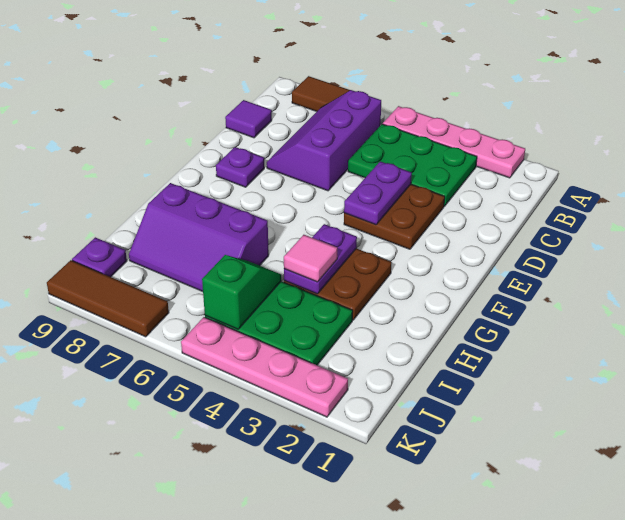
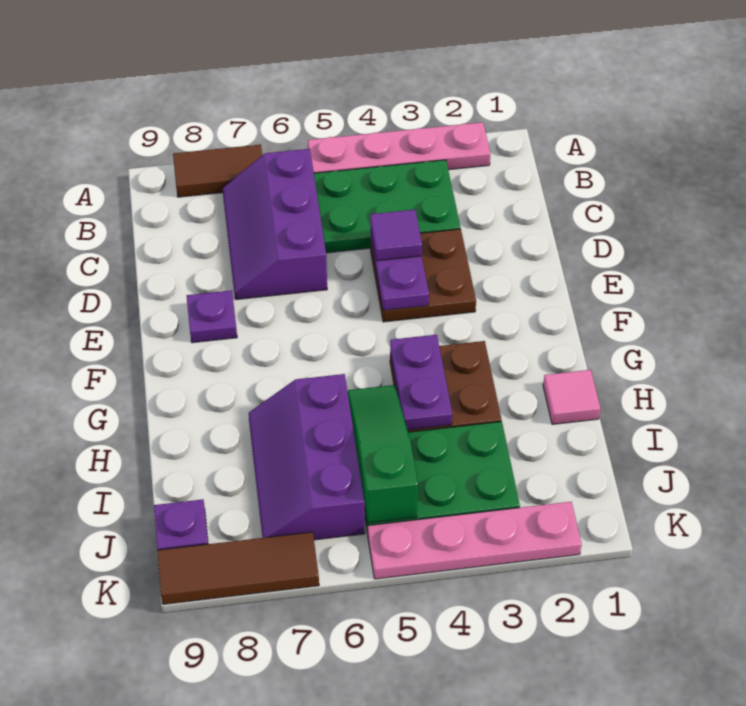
purple tile C9 level 1 -> purple tile D4 level 3
pink tile H4 level 3 -> pink tile H1 level 1
purple slope H6:I8 level 1 top H -> purple slope H6:J7 level 1 top 6
green slope I5:J5 level 2 top J -> green slope H5:J5 level 2 top J

